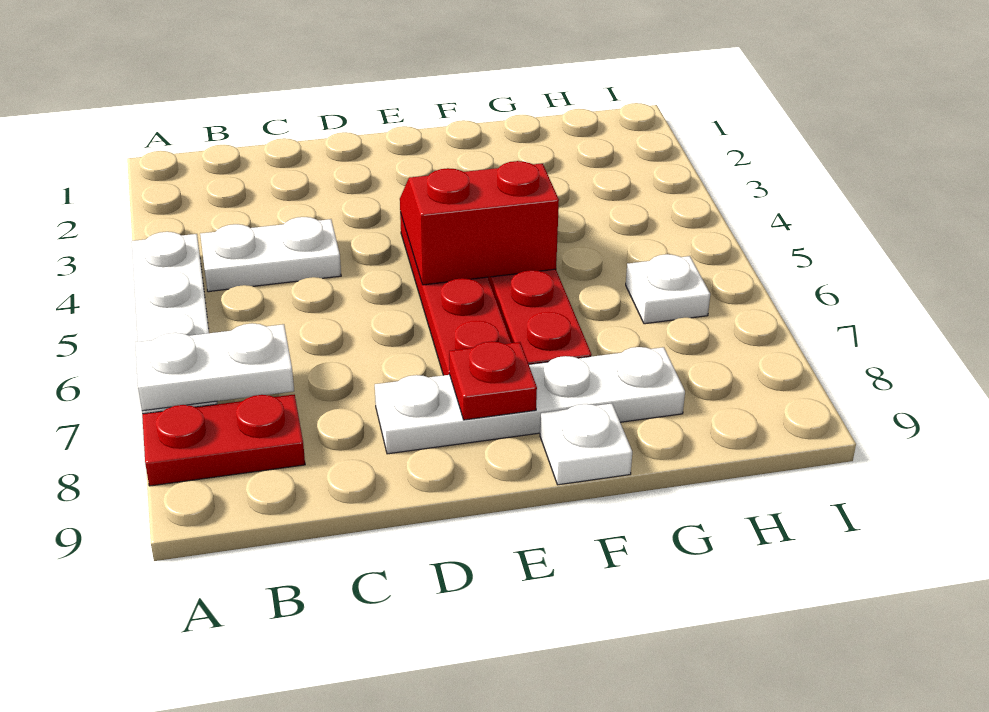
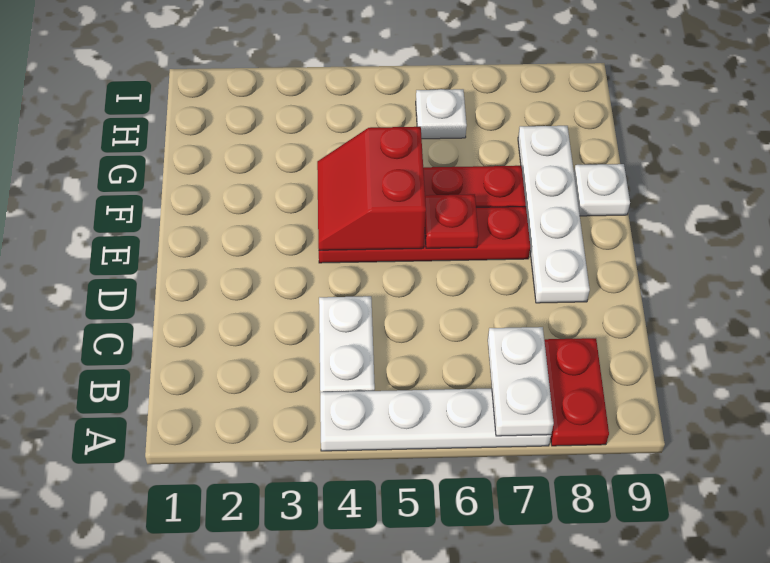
red plate E8 level 2 -> red plate E6 level 2

